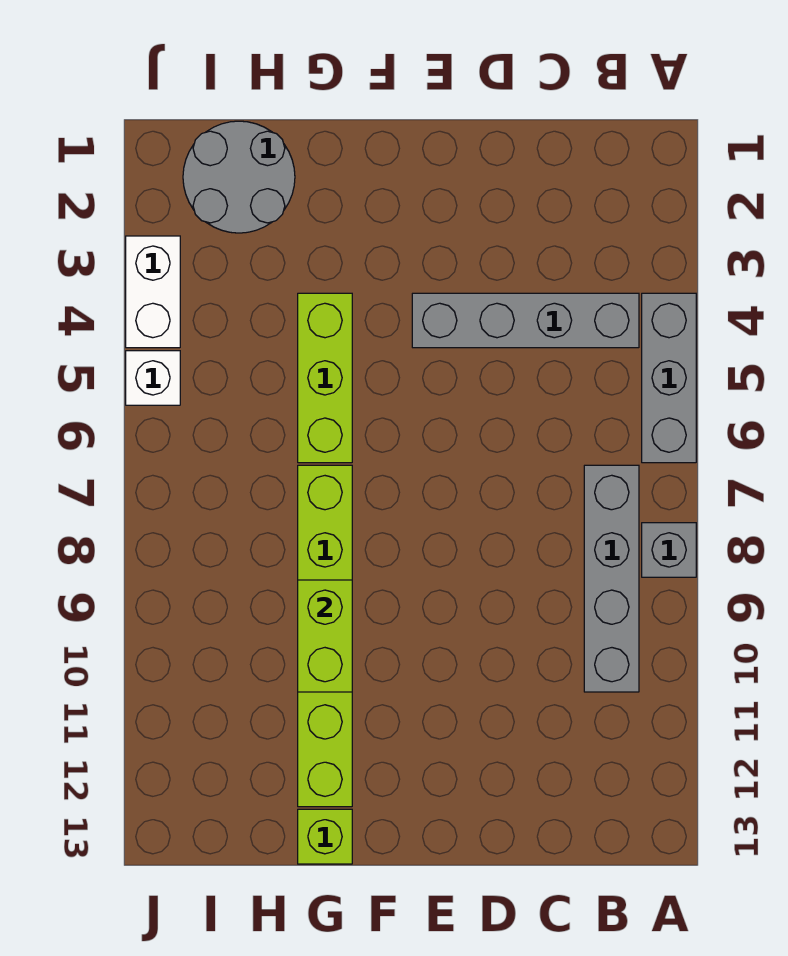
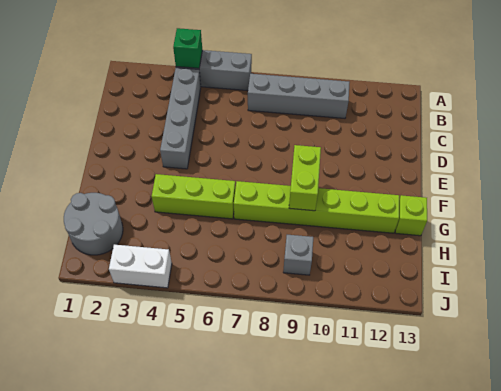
none -> green brick A4 level 2
grey brick A8 level 1 -> grey brick I9 level 1
lime brick G9:G10 level 2 -> lime brick F9:G9 level 2
white brick J5 level 1 -> none

